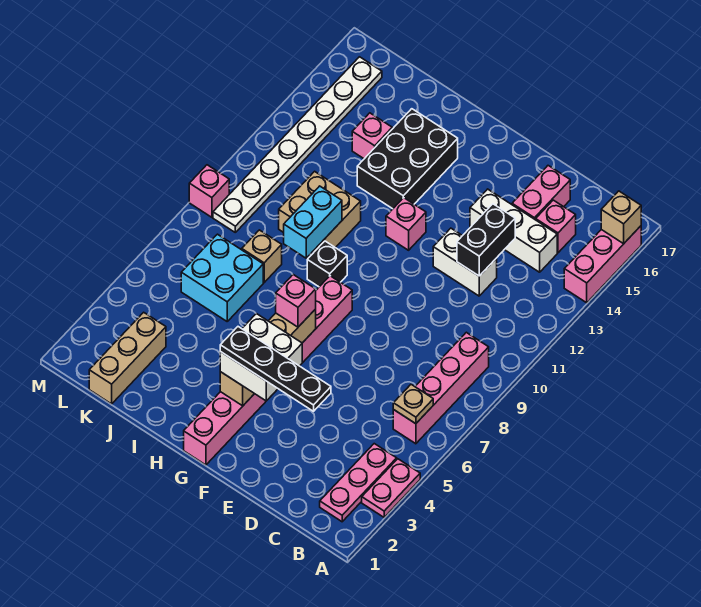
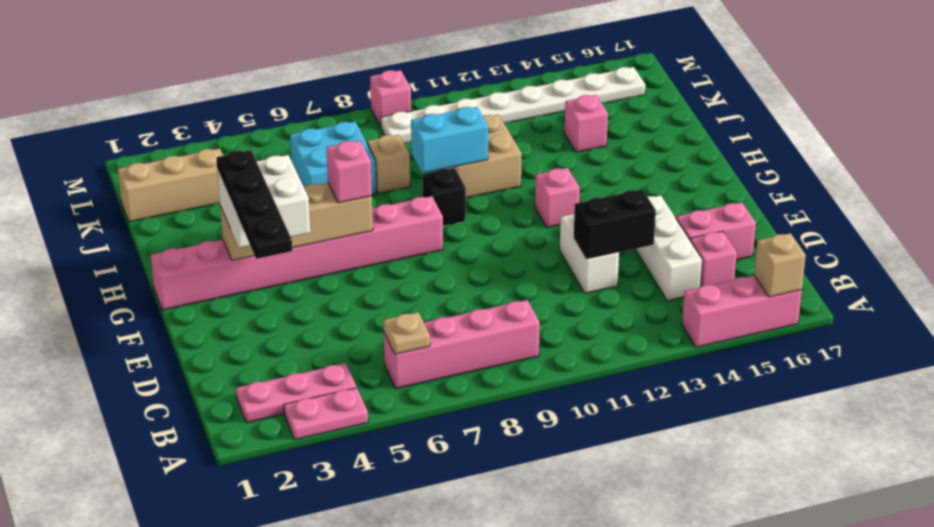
black brick H13:I15 level 1 -> none

